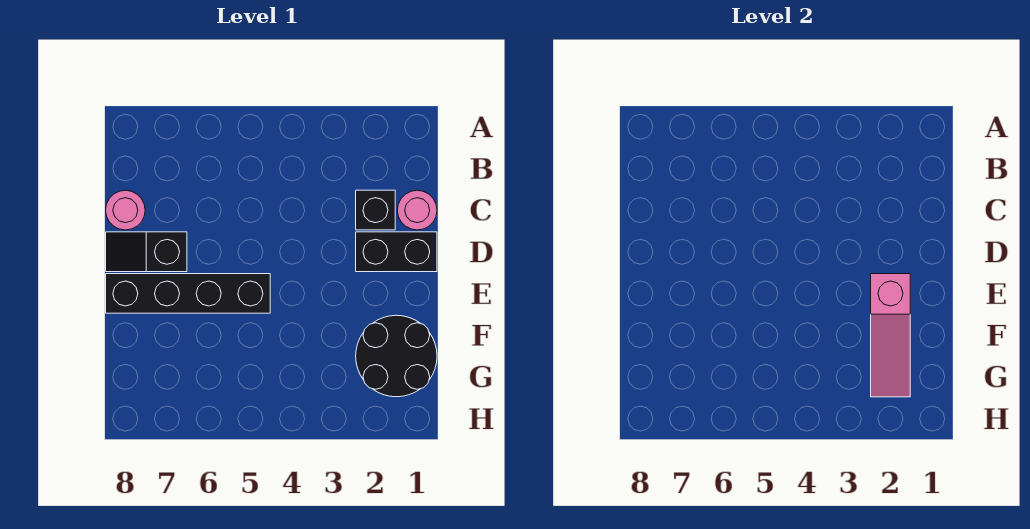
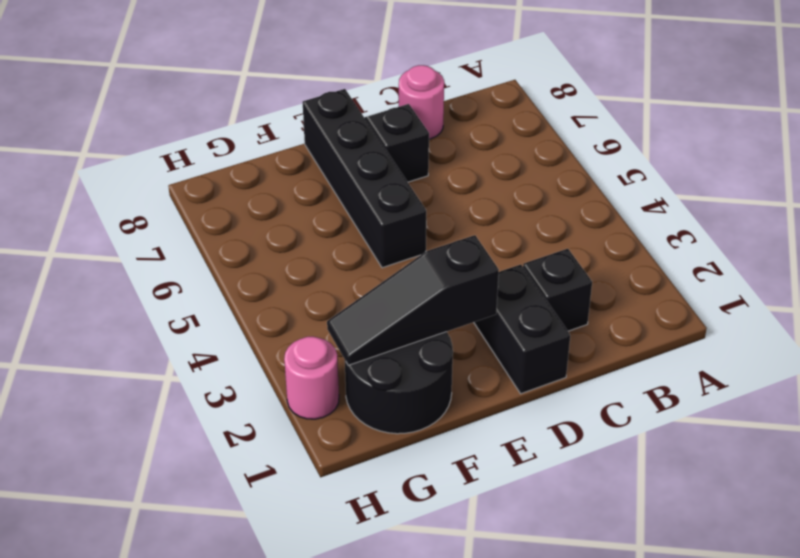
pink round brick C1 level 1 -> pink round brick H2 level 1
pink slope E2:G2 level 2 top E -> black slope E2:G2 level 2 top E

